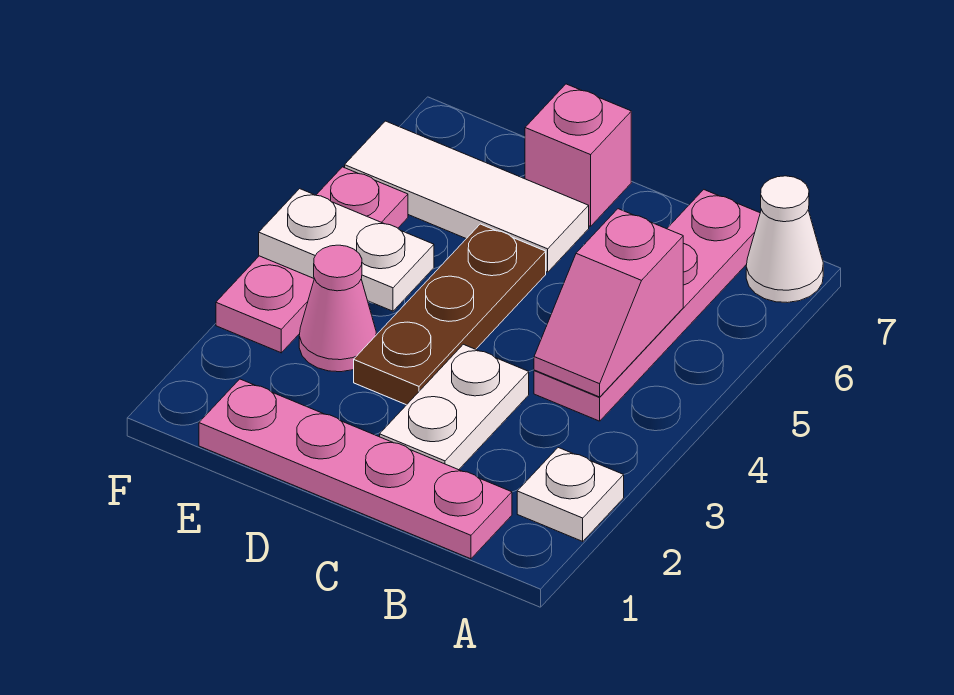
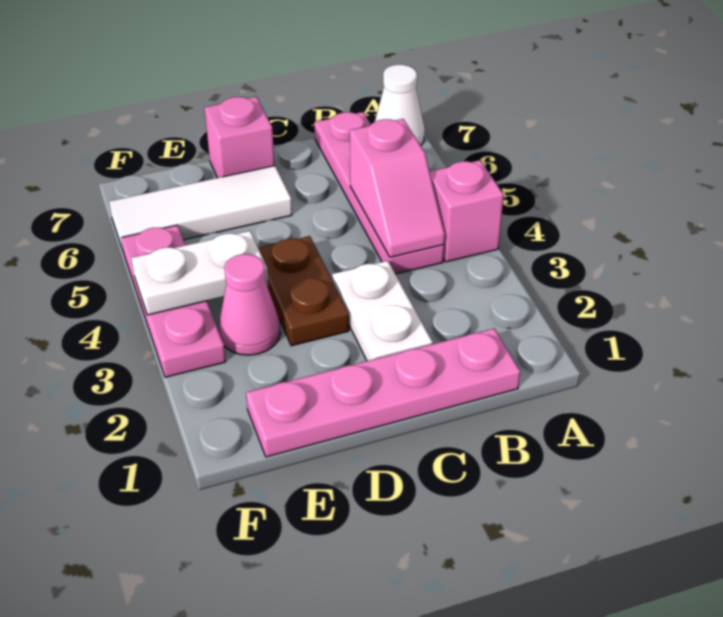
white plate A2 level 1 -> none
none -> pink brick A4 level 1
brown plate D3:D5 level 1 -> brown plate D3:D4 level 1

